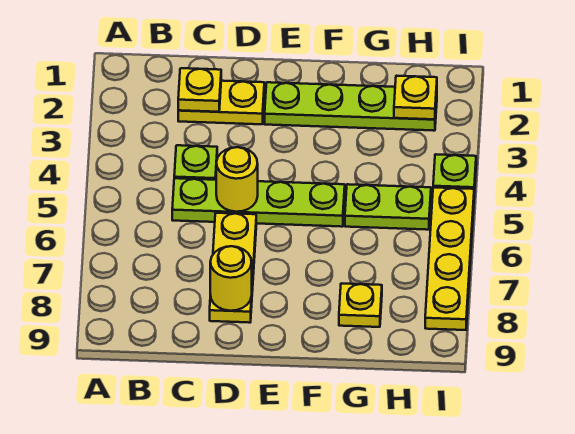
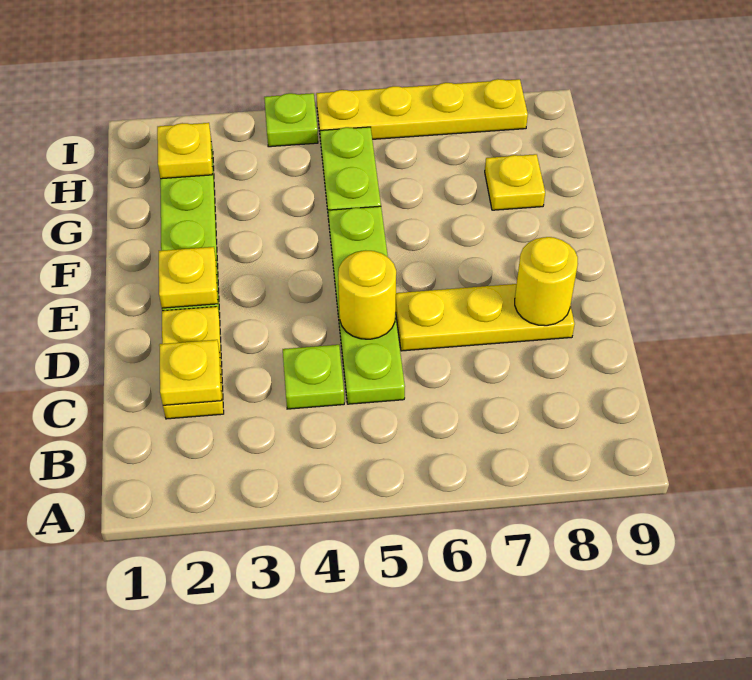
none -> yellow plate E2 level 2

